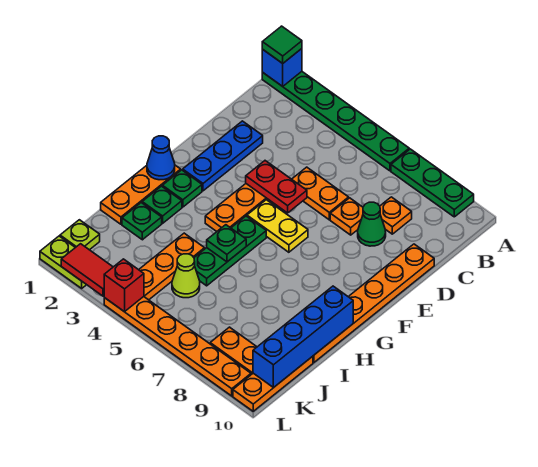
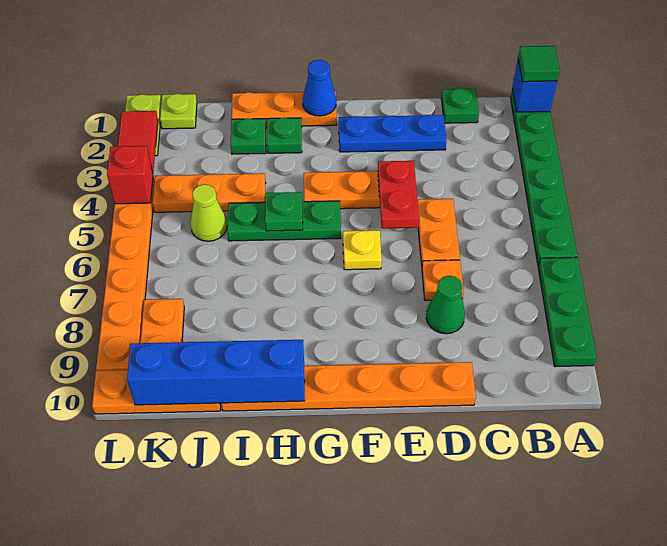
orange plate C8 level 1 -> none
yellow plate F5:F6 level 1 -> yellow plate F6 level 1
green plate G2 level 1 -> green plate C1 level 1

